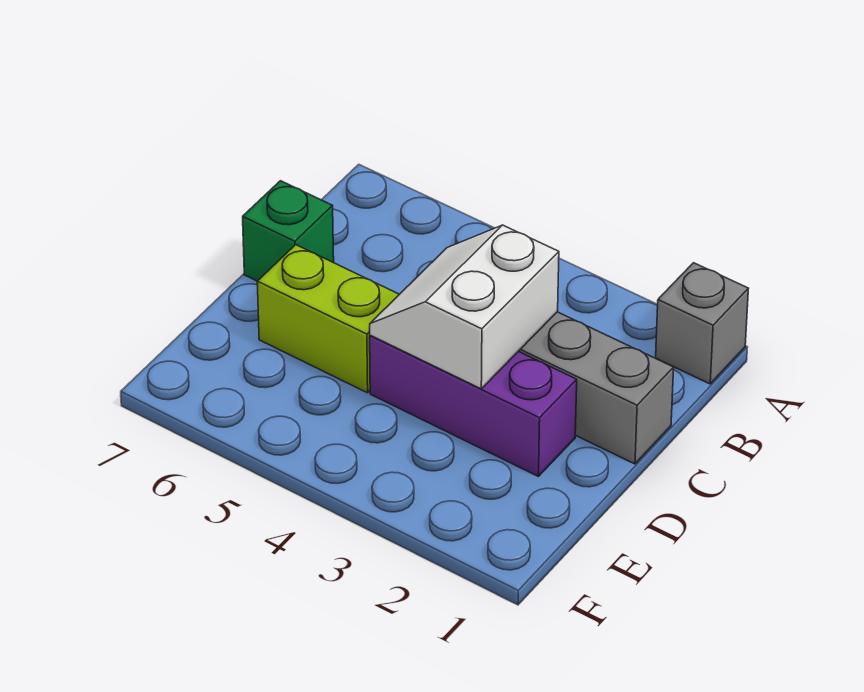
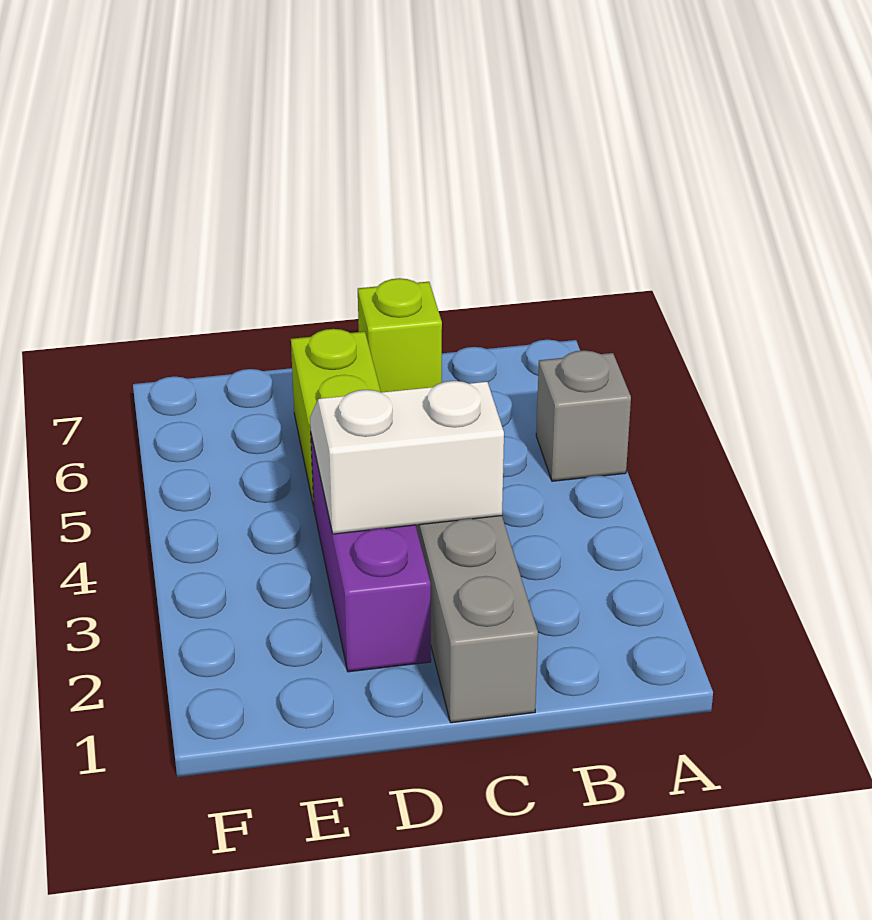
grey brick A1 level 1 -> grey brick A5 level 1
green brick C7 level 1 -> lime brick C7 level 1

